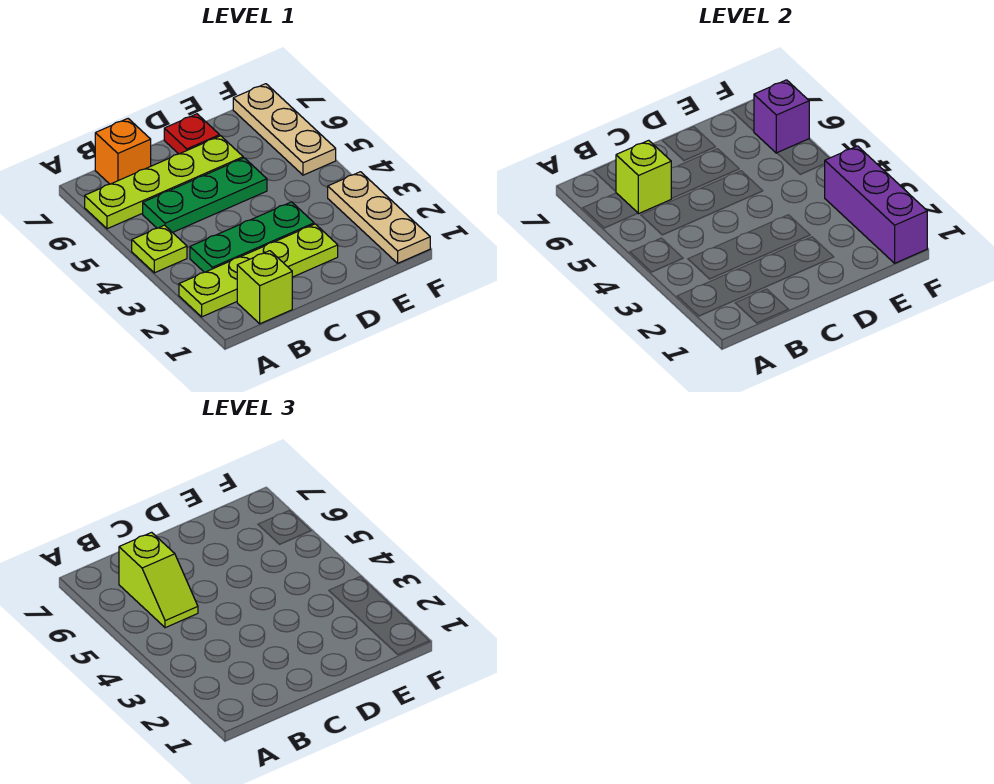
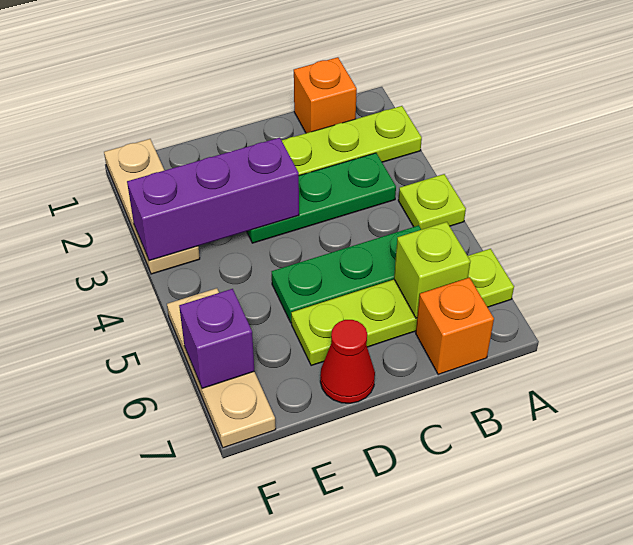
lime brick B1 level 1 -> orange brick B1 level 1
lime slope B5:B6 level 3 top 6 -> none
red plate D7 level 1 -> red cone D7 level 1
purple brick F1:F3 level 2 -> purple brick D3:F3 level 2

